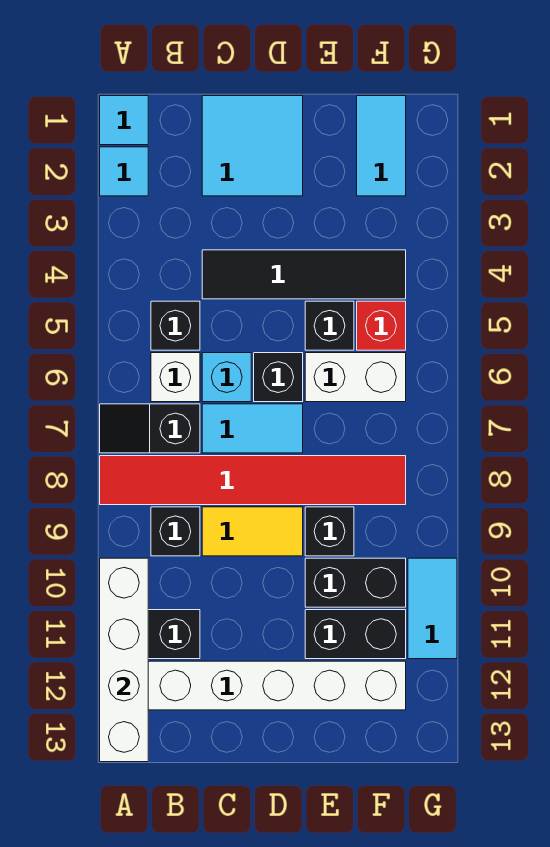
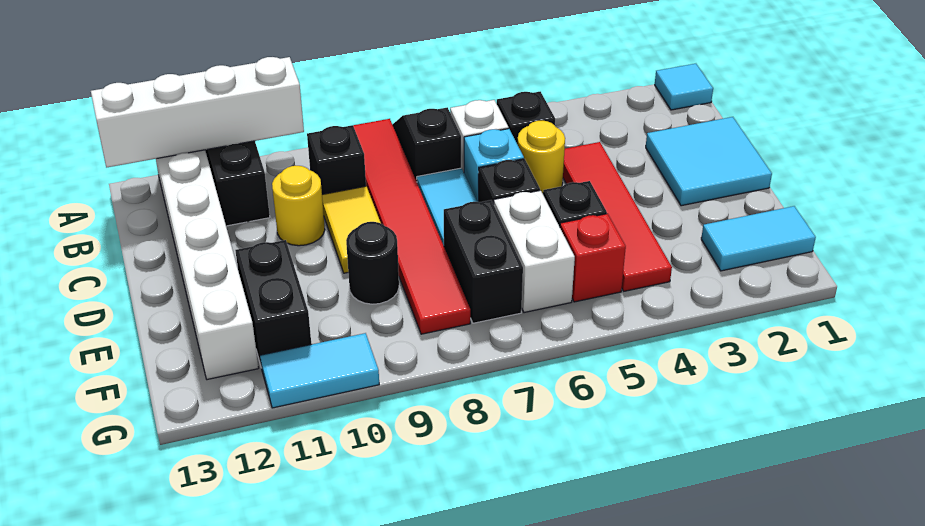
cyan tile A2 level 1 -> none
black tile C4:F4 level 1 -> red tile C4:F4 level 1
none -> yellow round brick C5 level 1
none -> yellow round brick C10 level 1
black brick E9 level 1 -> black round brick E9 level 1
black brick E10:F10 level 1 -> black brick E7:F7 level 1

